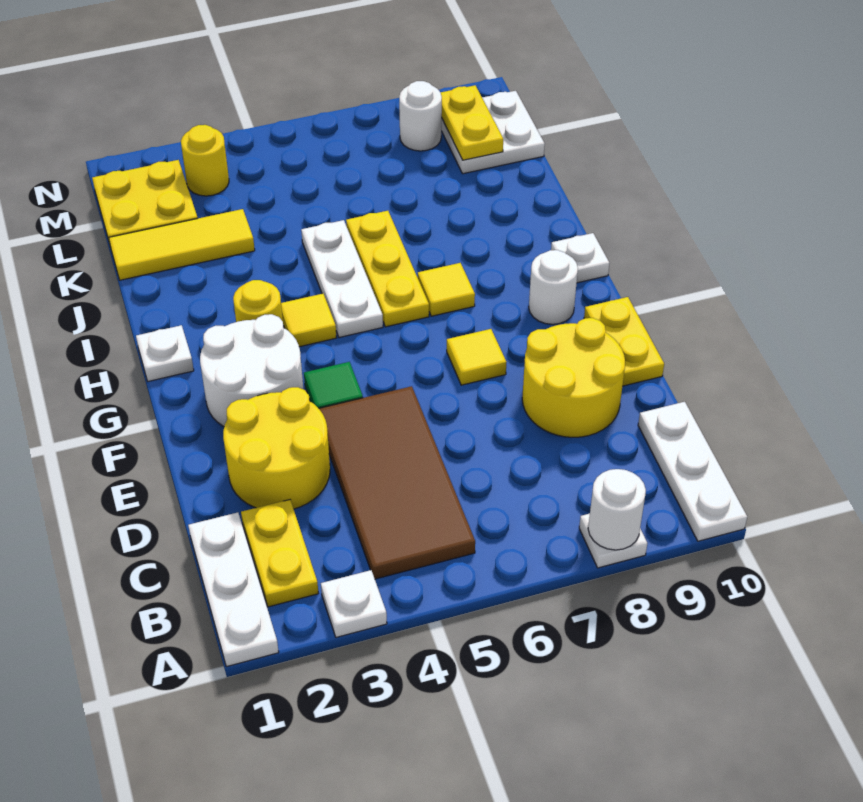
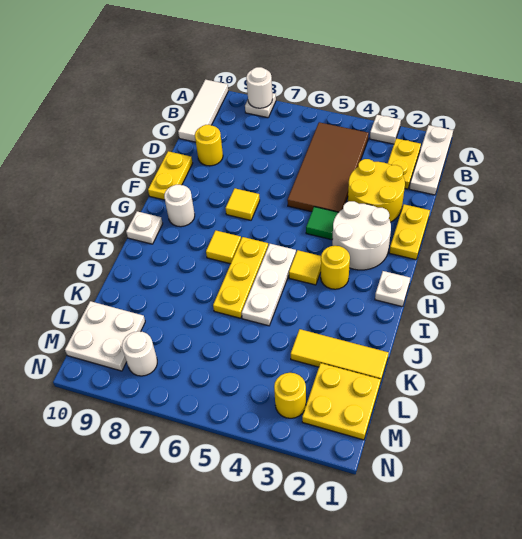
white plate A10:C10 level 1 -> white tile A10:C10 level 1
yellow round brick D8:E9 level 1 -> yellow round brick D9 level 1
yellow plate L9:M9 level 2 -> yellow plate E1:F1 level 1

